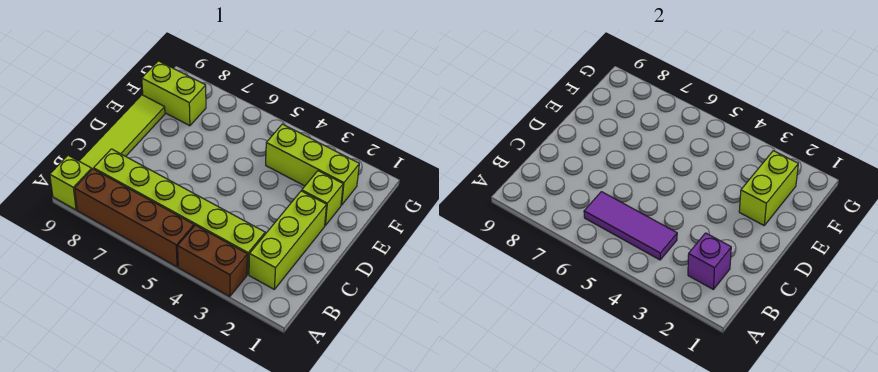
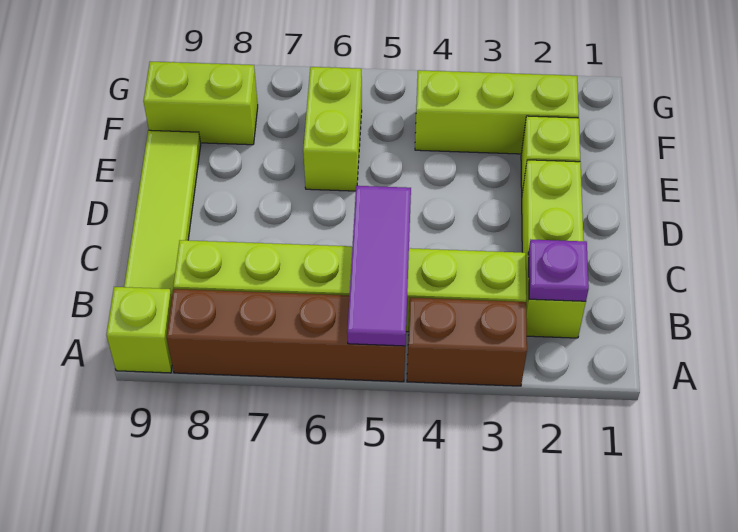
purple brick B2 level 2 -> purple plate B2 level 2
purple tile B4:B6 level 2 -> purple tile A5:C5 level 2
lime brick E2:F2 level 2 -> lime brick E6:F6 level 1

